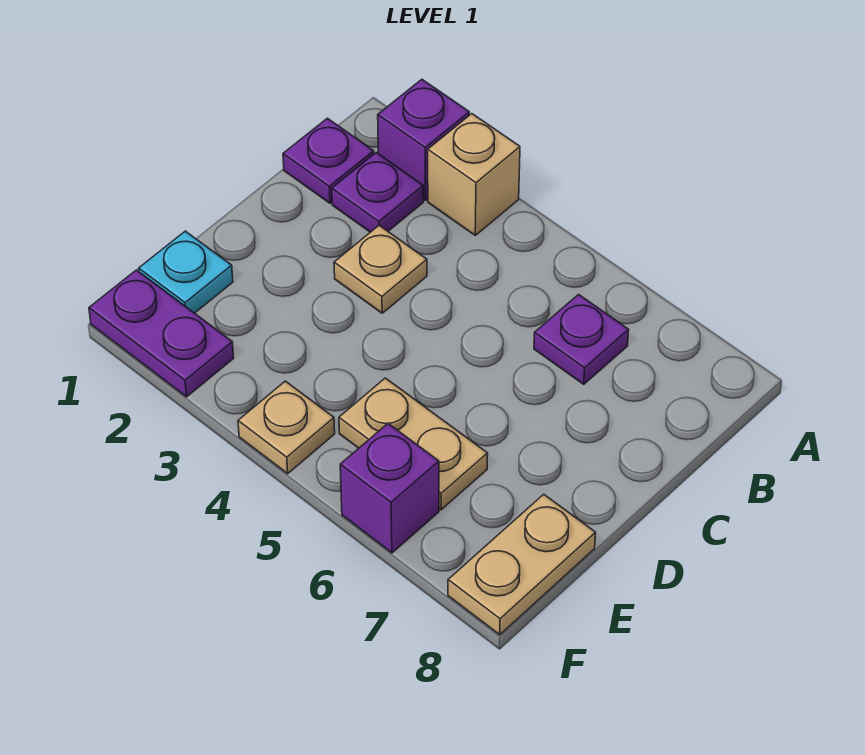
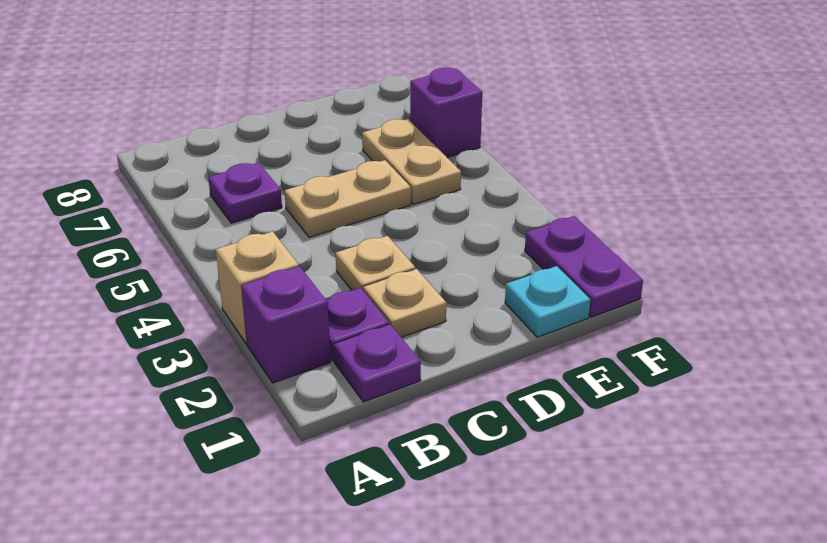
tan plate E8:F8 level 1 -> tan plate C5:D5 level 1
tan plate F4 level 1 -> tan plate C2 level 1

